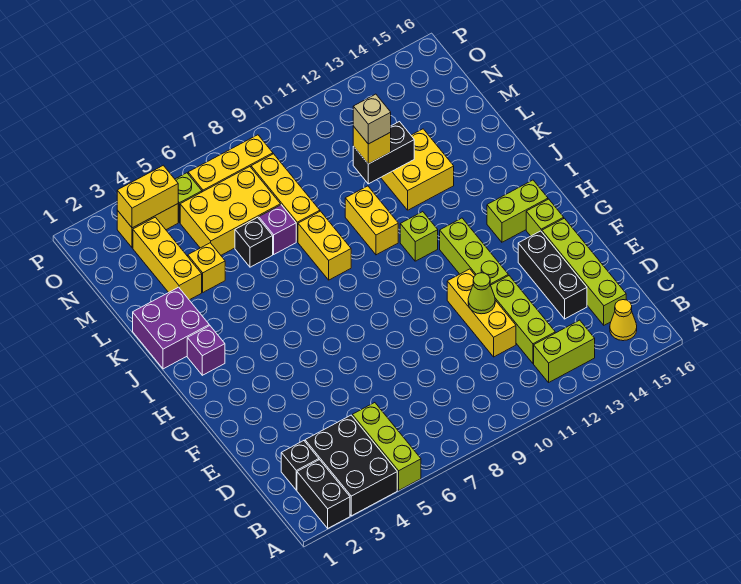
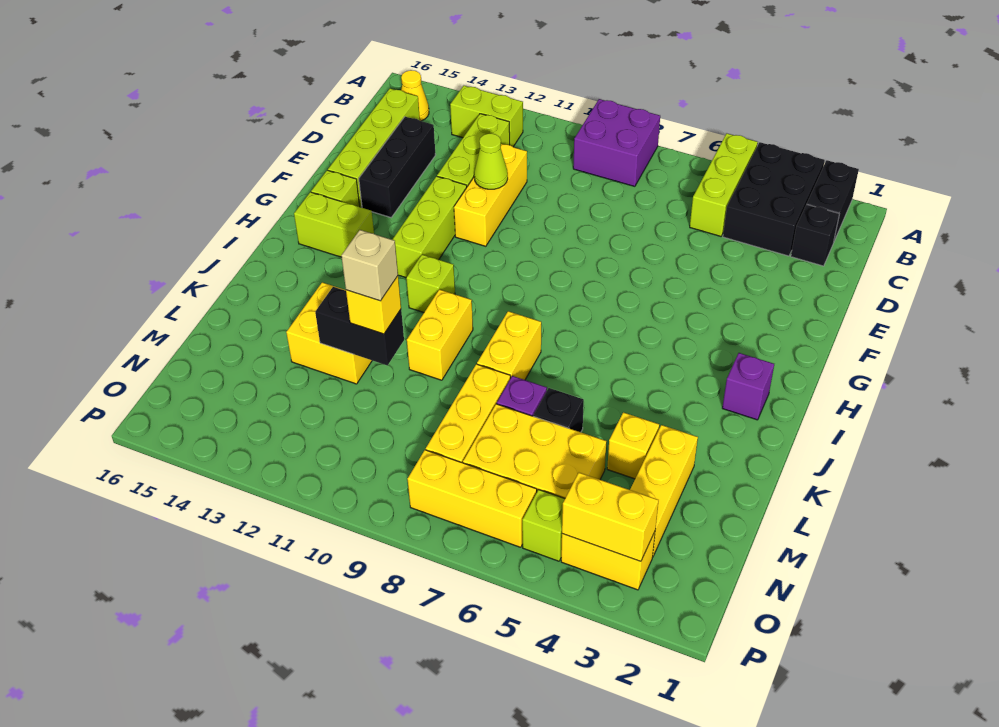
purple brick J1:K2 level 1 -> purple brick A8:B9 level 1

